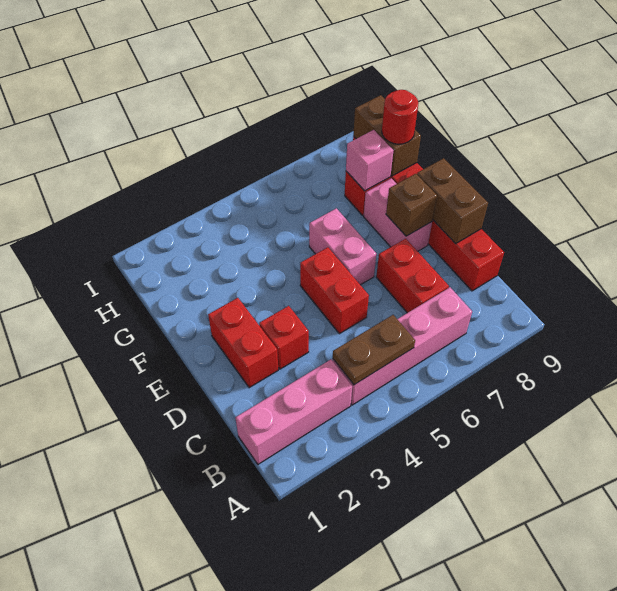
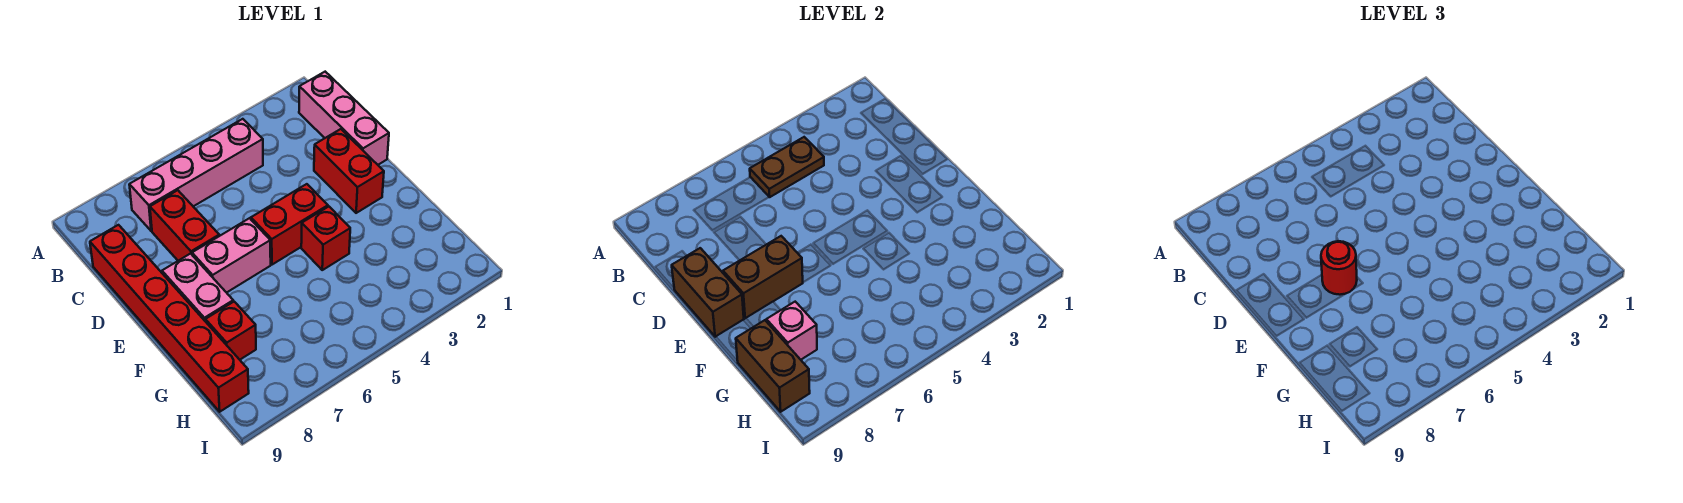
pink brick B1:B3 level 1 -> pink brick B1:D1 level 1
red brick D3 level 1 -> red brick F4 level 1
red brick D5:E5 level 1 -> red brick E4:E5 level 1
pink brick E6:F6 level 1 -> pink brick E6:E7 level 1
brown brick E8 level 2 -> brown brick E7:E8 level 2
red round brick G9 level 3 -> red round brick E7 level 3

